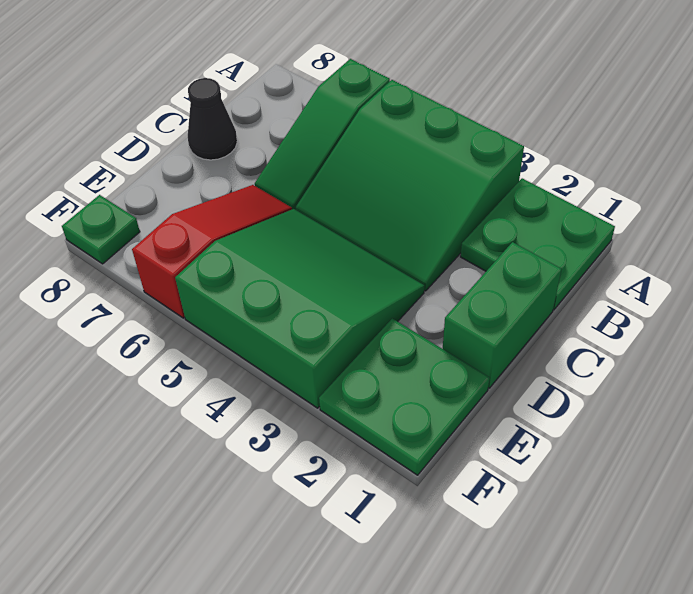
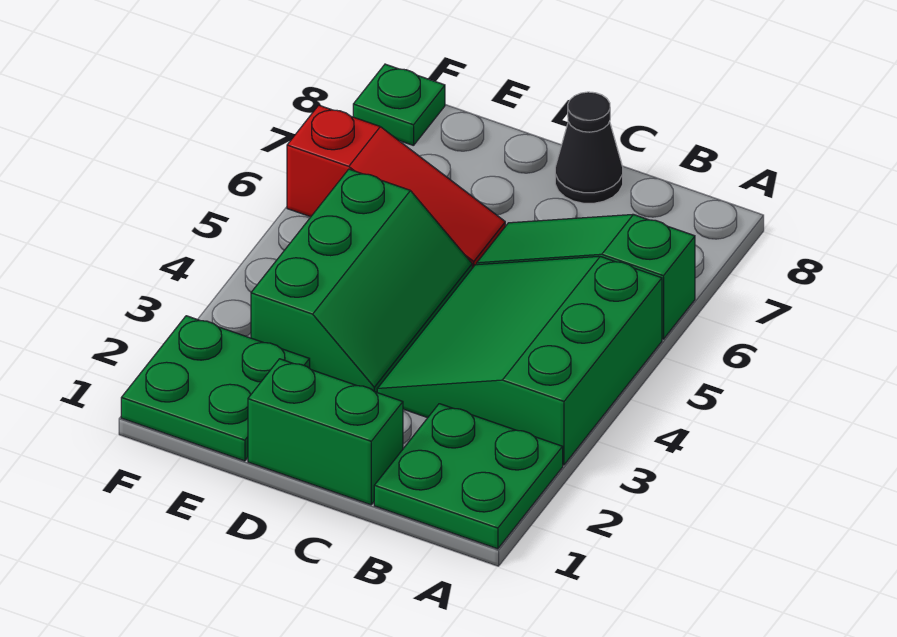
green slope D3:F5 level 1 top F -> green slope D3:E5 level 1 top E

